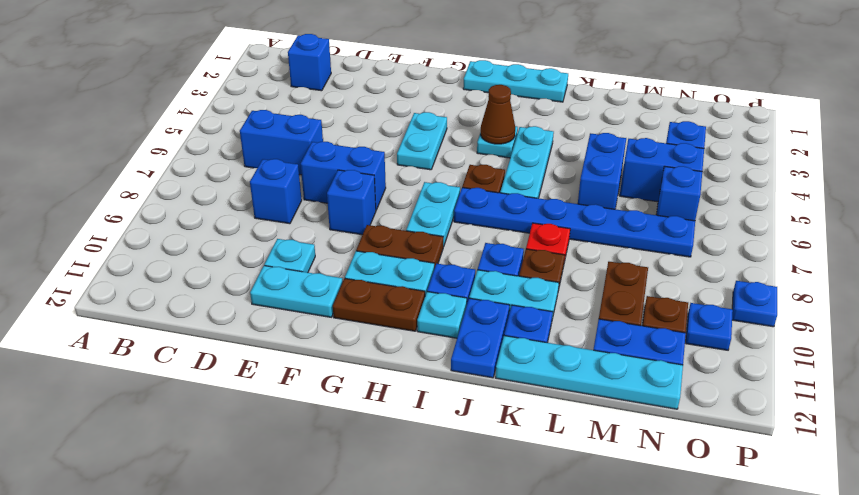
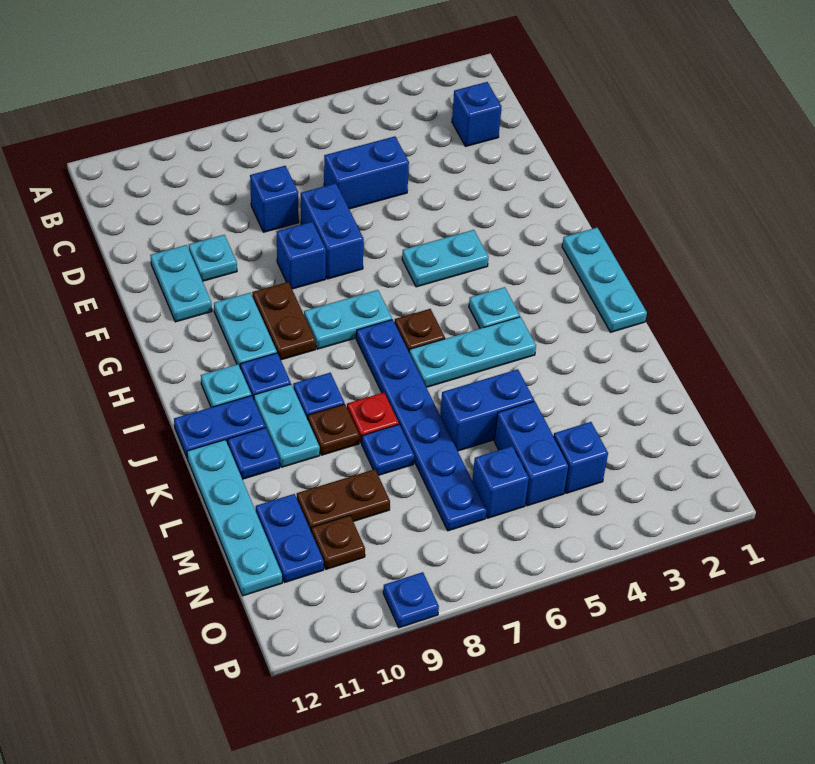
blue brick C6:D6 level 1 -> blue brick D5:D6 level 1
brown plate G11:H11 level 1 -> none
brown cone I4 level 2 -> none
blue plate O10 level 1 -> blue plate L8 level 1

